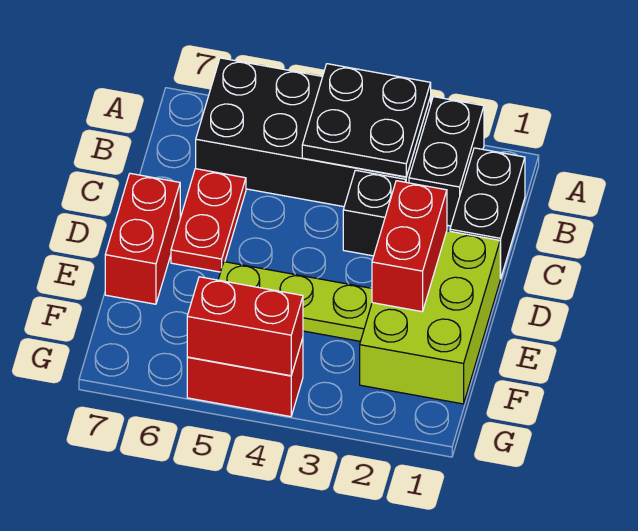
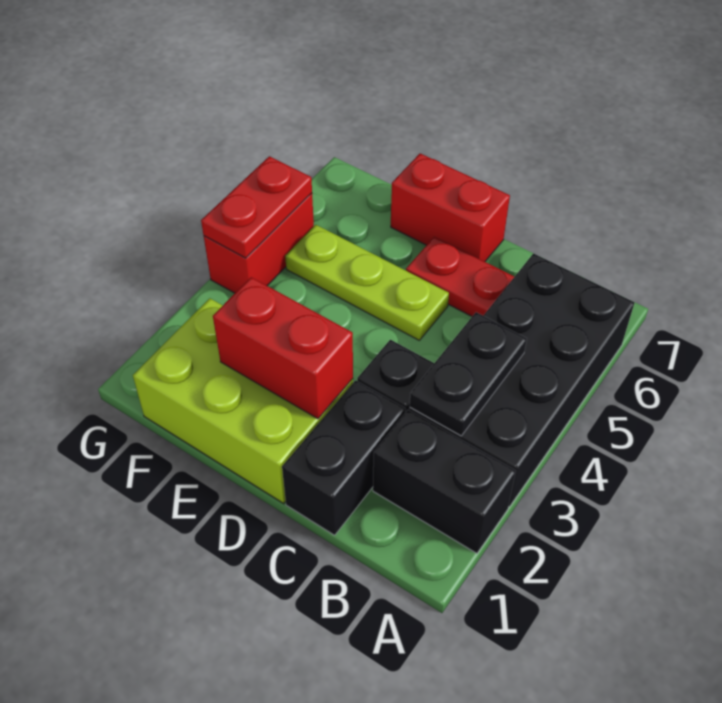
black plate A3:B4 level 2 -> black plate B3:B4 level 2
black brick B1:C1 level 1 -> black brick C1:C2 level 1
lime plate E3:E5 level 1 -> lime plate D5:F5 level 1
red brick G4:G5 level 2 -> red plate G4:G5 level 2

